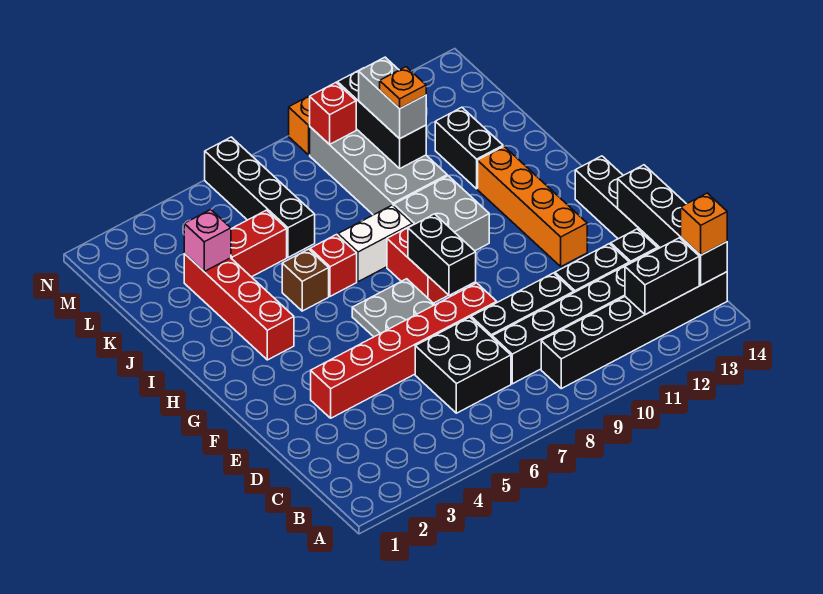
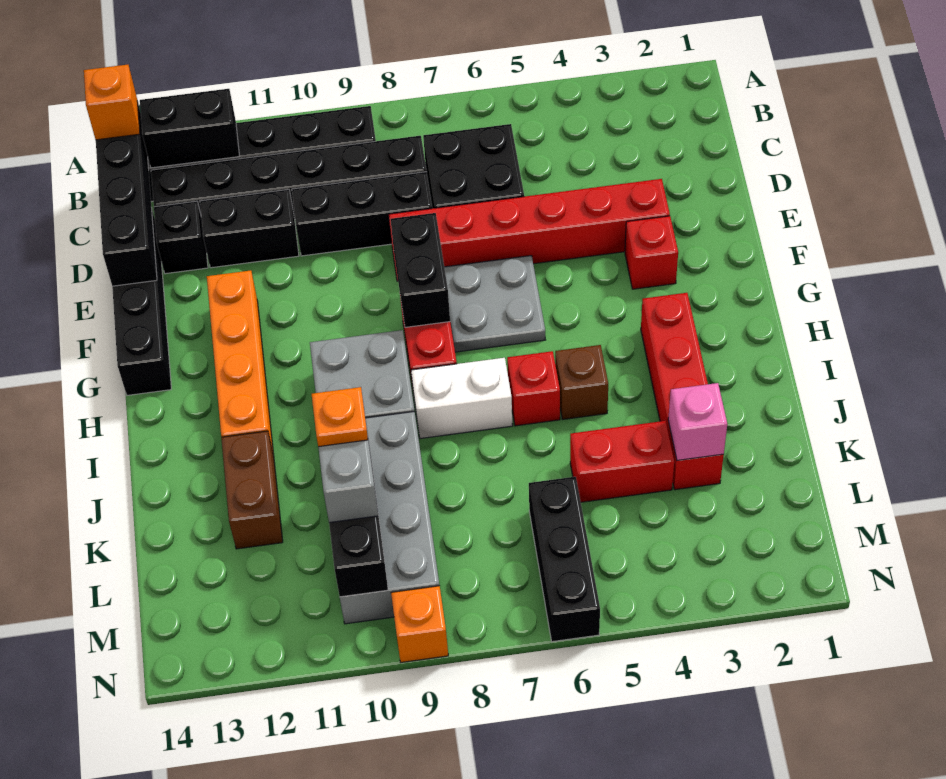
black brick J12:K12 level 1 -> brown brick J12:K12 level 1
black brick K6:N6 level 1 -> black brick L6:N6 level 1
red brick M9 level 2 -> red brick F3 level 1

